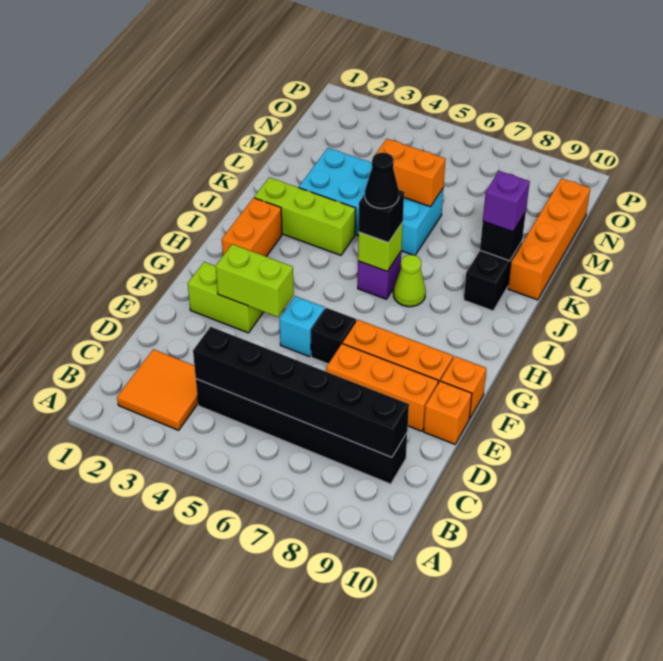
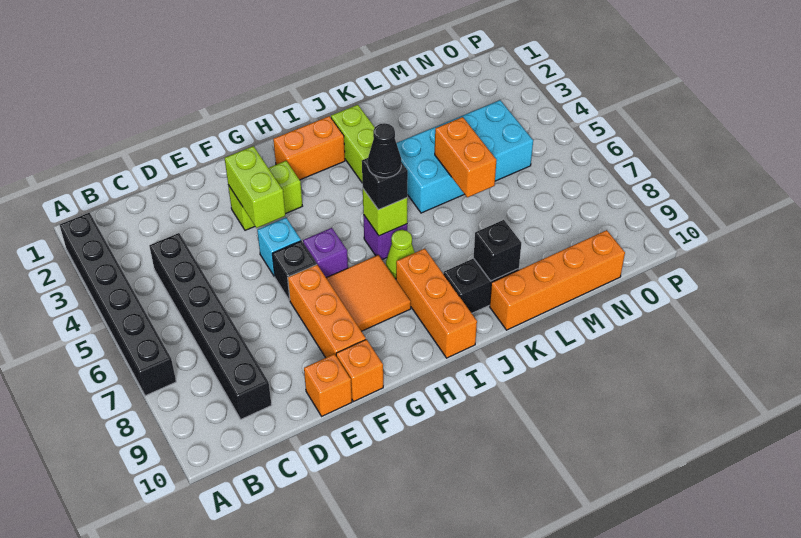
orange tile B2:C3 level 1 -> orange tile G7:H8 level 1
black brick C4:C9 level 2 -> black brick A2:A7 level 1
orange brick E7:E9 level 1 -> orange brick I8:I10 level 1
lime brick F2:F3 level 1 -> lime brick F3:G3 level 1
cyan brick K3:L6 level 1 -> cyan brick K4:N5 level 1
purple brick K9 level 3 -> purple brick G6 level 1

